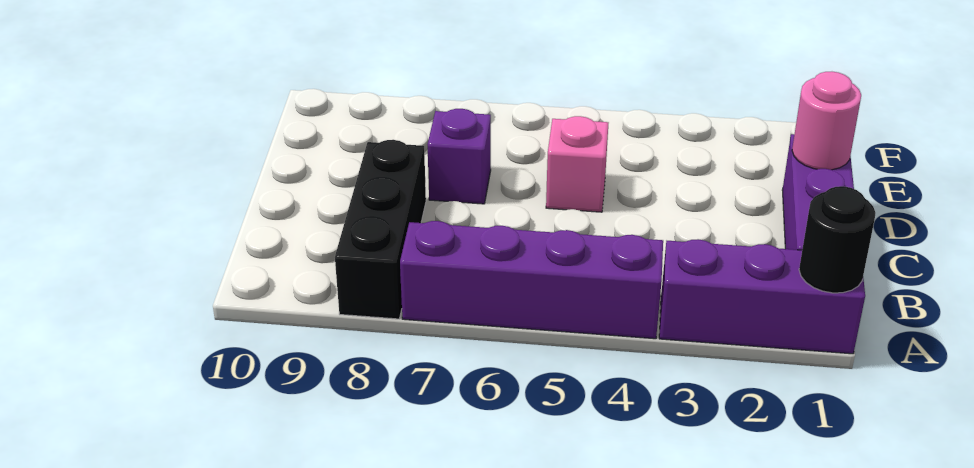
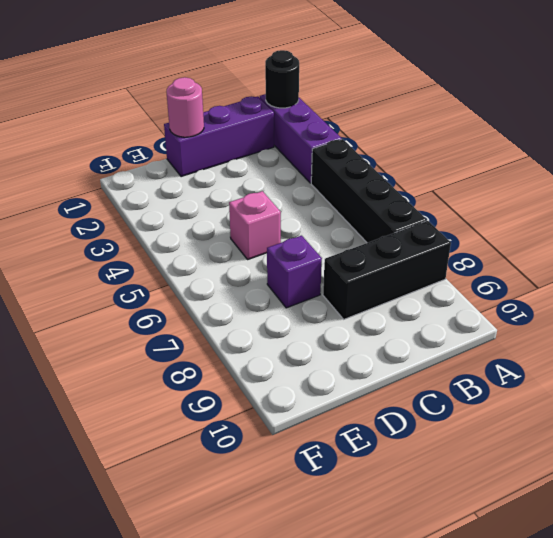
purple brick A4:A7 level 1 -> black brick A4:A7 level 1

